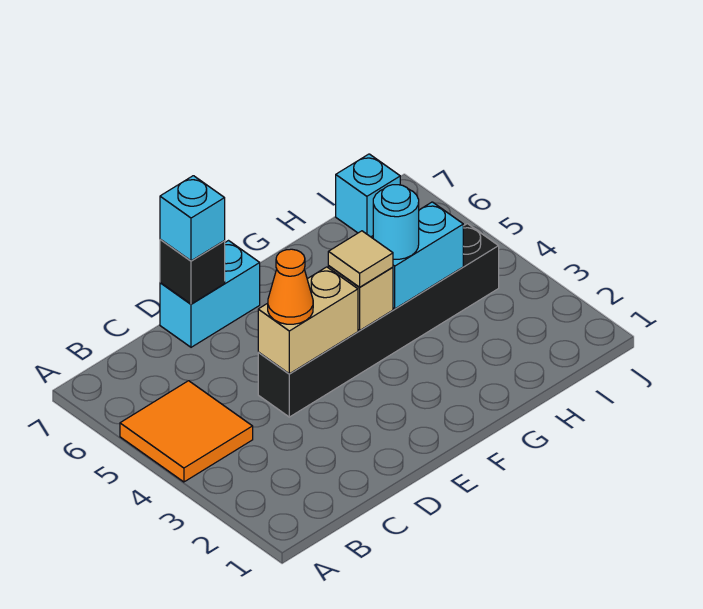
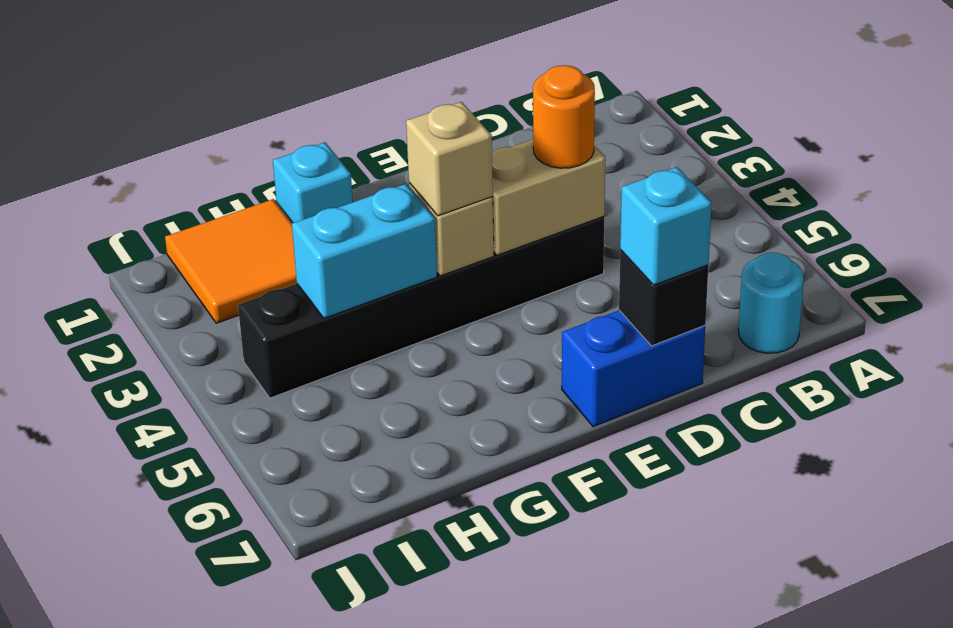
orange tile A4:B5 level 1 -> orange tile H1:I2 level 1
orange cone D4 level 3 -> orange round brick D4 level 3
cyan brick D7:E7 level 1 -> blue brick D7:E7 level 1
tan tile F4 level 3 -> tan brick F4 level 3
cyan round brick G4 level 3 -> cyan round brick B7 level 1
cyan brick I7 level 1 -> cyan brick G1 level 1

